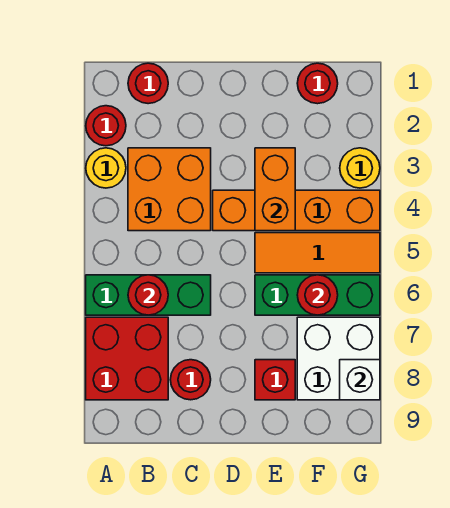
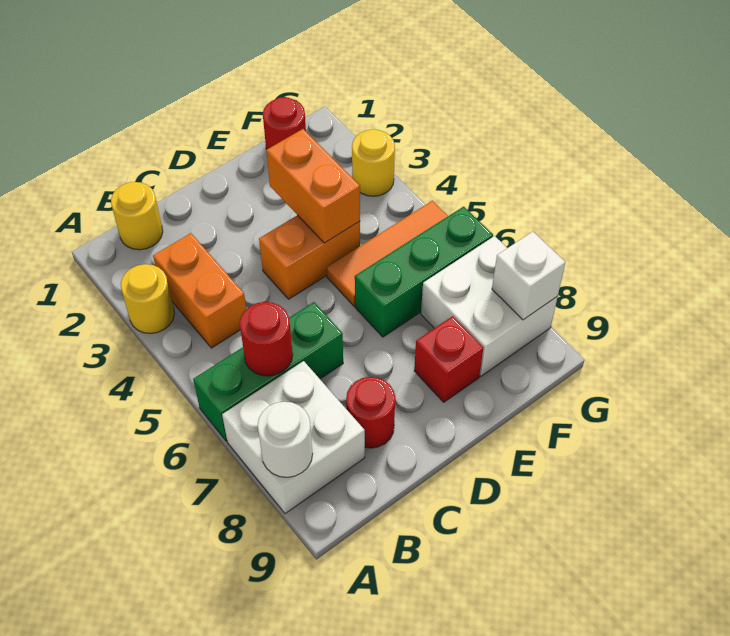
red round brick A2 level 1 -> none
red brick A7:B8 level 1 -> white brick A7:B8 level 1
none -> white round brick A8 level 2
red round brick B1 level 1 -> yellow round brick B1 level 1
orange brick B3:C4 level 1 -> orange brick B3:B4 level 1
orange brick D4:G4 level 1 -> orange brick D4:E4 level 1
red round brick F6 level 2 -> none

